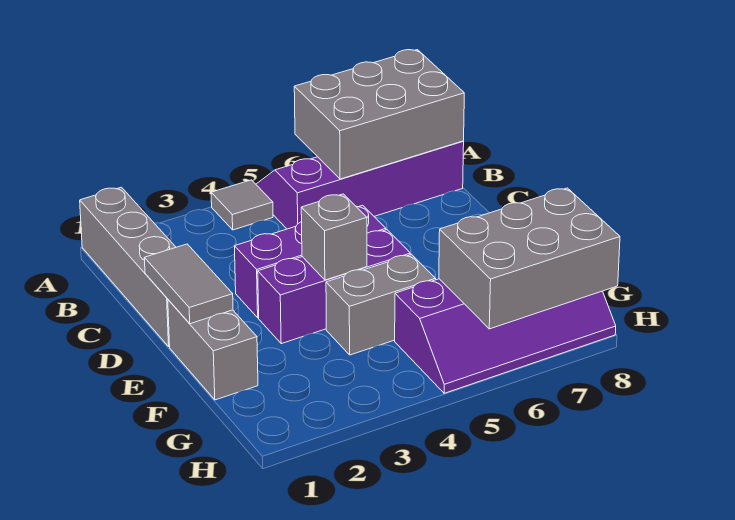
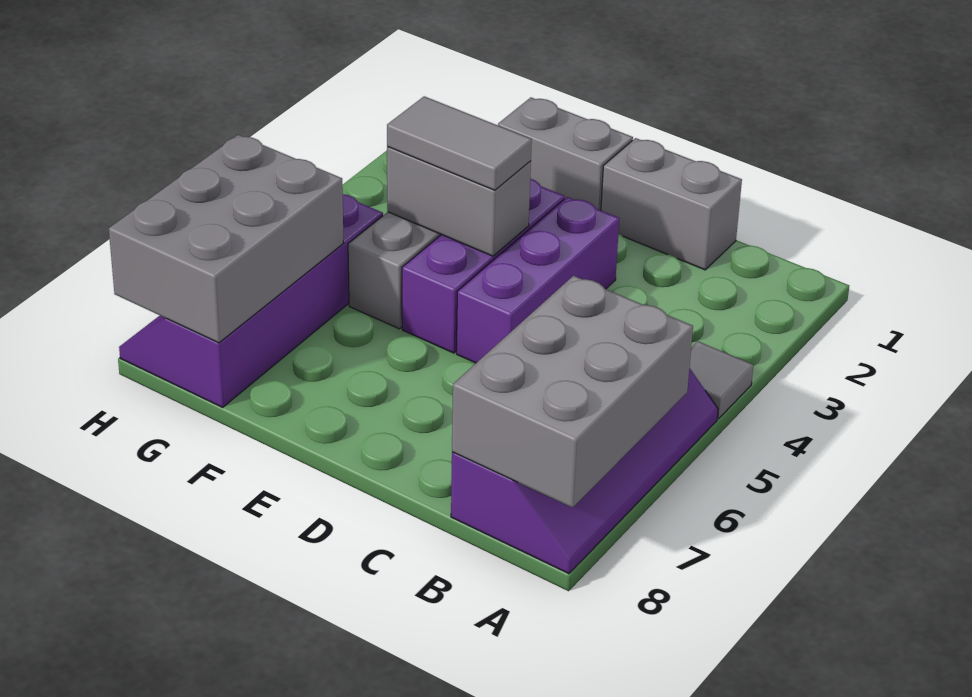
grey brick A1:D1 level 1 -> grey brick C1:D1 level 1
grey tile D1:E1 level 2 -> grey tile E4:F4 level 3
grey brick E4 level 2 -> grey brick E4:F4 level 2

